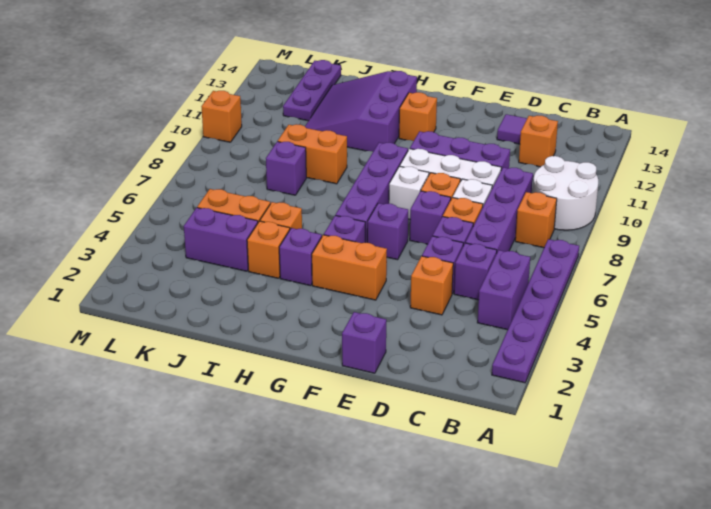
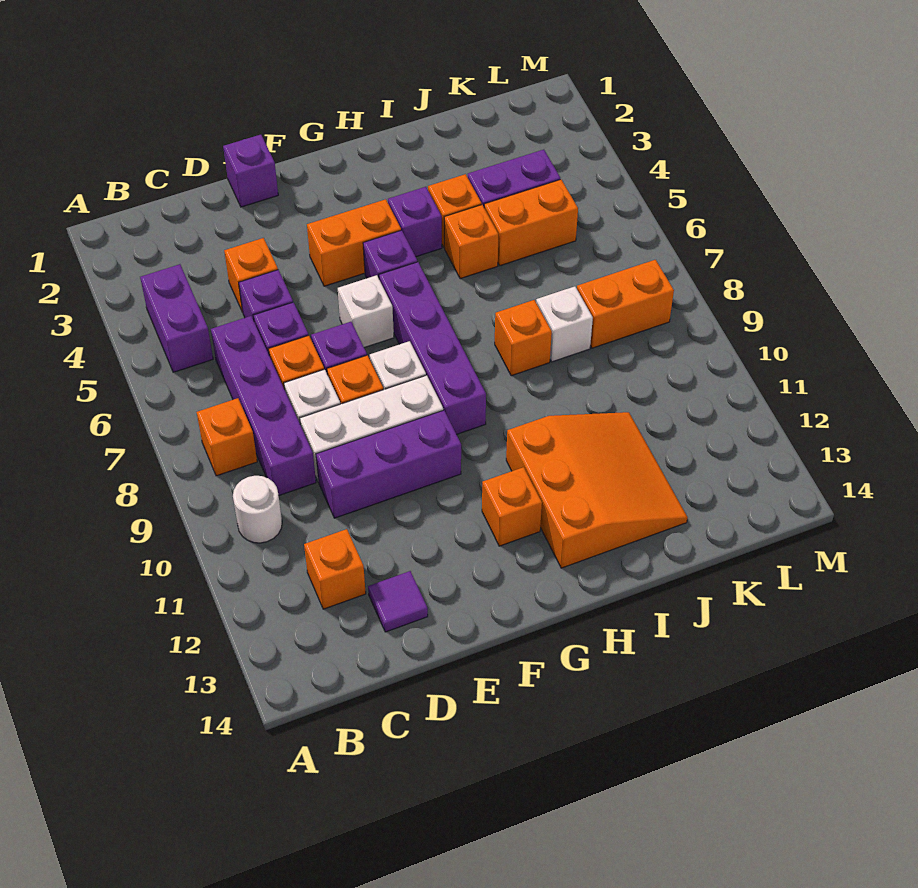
purple plate A2:A7 level 1 -> none
white round brick A9:B10 level 1 -> white round brick B10 level 1
purple brick C5 level 1 -> none
purple brick F6 level 1 -> white brick F6 level 1
purple slope H11:J13 level 1 top H -> orange slope H11:J13 level 1 top H
orange brick I9:J9 level 1 -> orange brick K8:L8 level 1
purple brick J8 level 1 -> white brick J8 level 1
purple plate K12:K14 level 1 -> none
orange brick M10 level 1 -> orange brick I8 level 1

